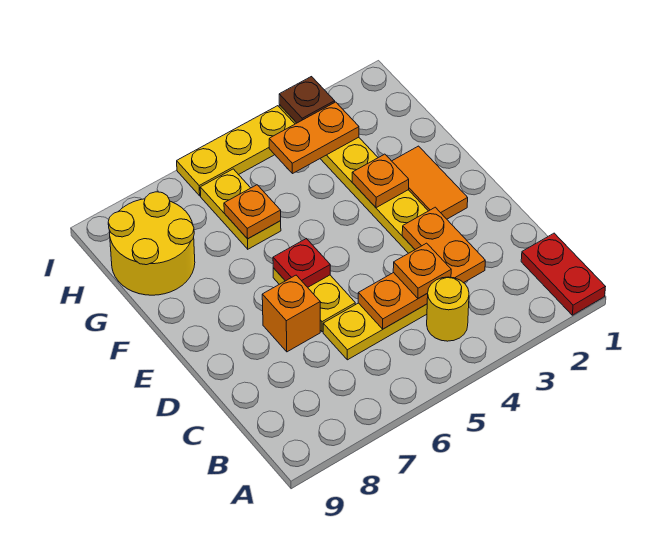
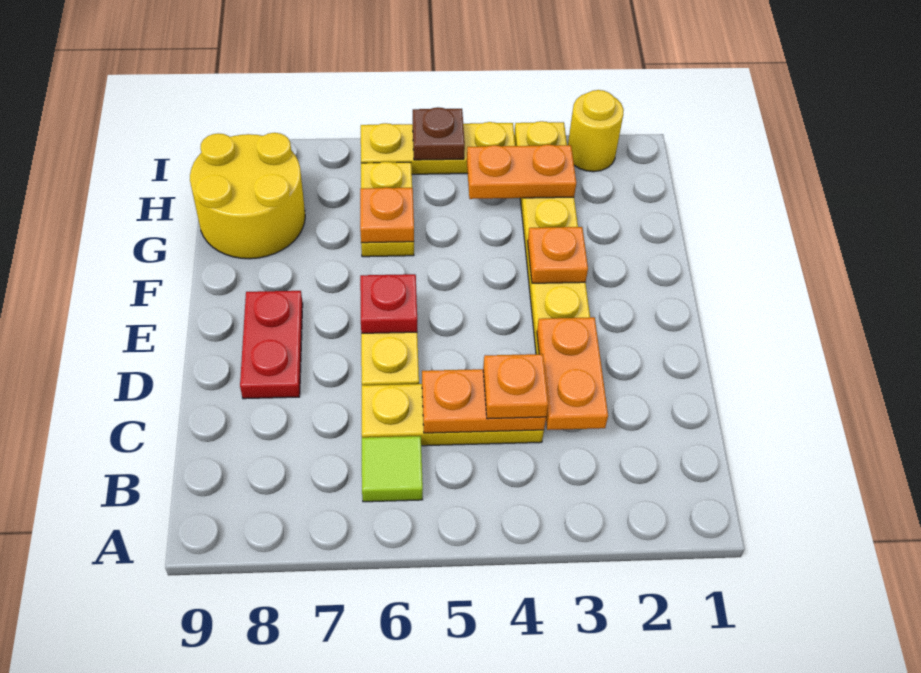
red plate A1:B1 level 1 -> red plate D8:E8 level 1
yellow round brick B4 level 1 -> yellow round brick I2 level 1
none -> lime tile B6 level 1
orange brick D7 level 1 -> none
orange tile E2:F2 level 1 -> none
brown plate I3 level 2 -> brown plate I5 level 2

